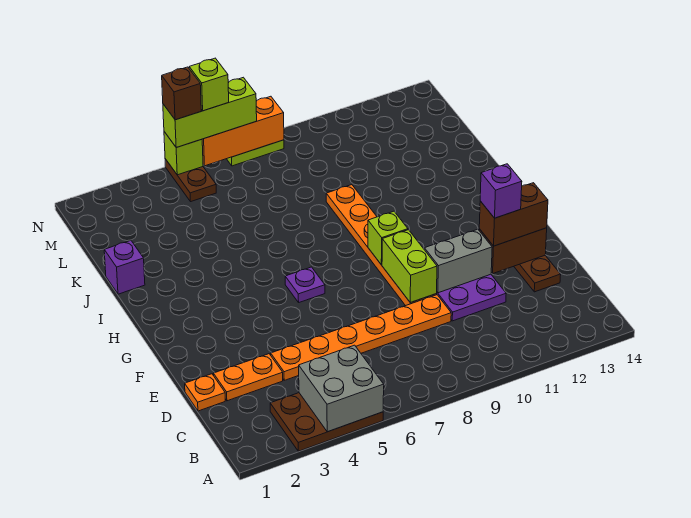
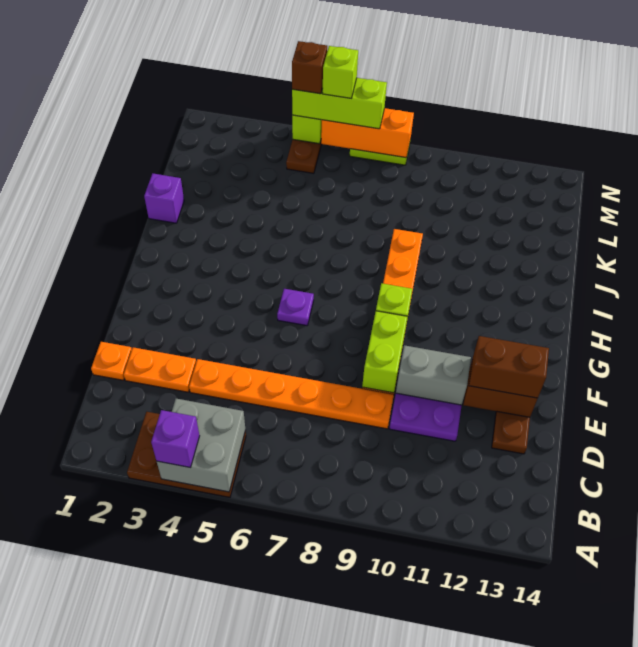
purple brick E12 level 4 -> purple brick A4 level 3

